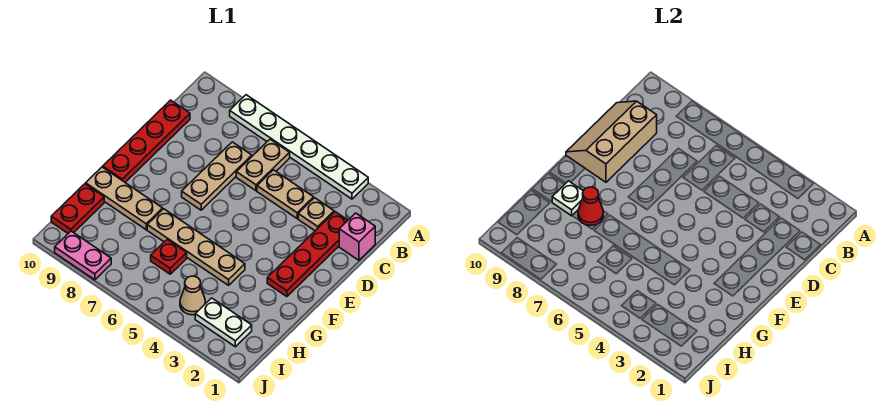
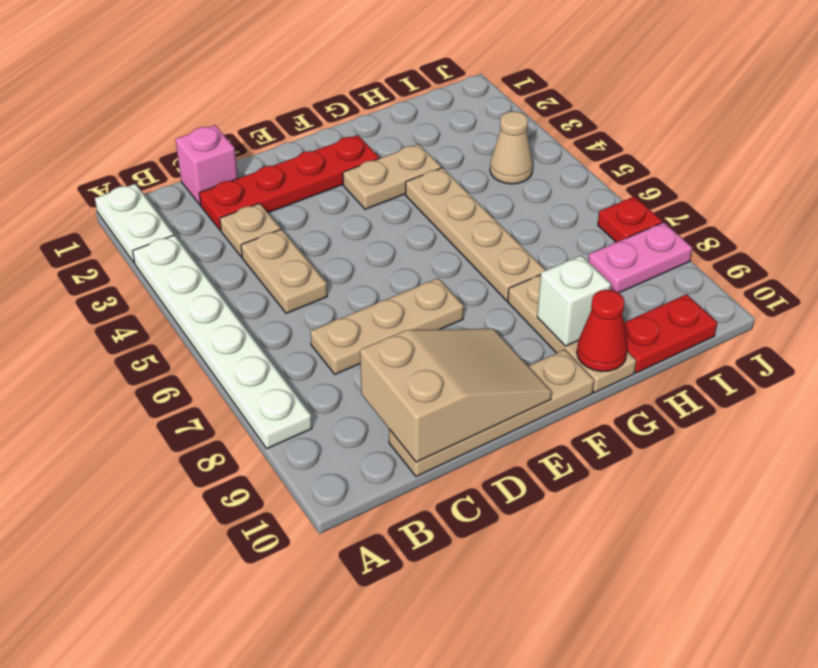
tan plate B6:C6 level 1 -> tan plate F3:G3 level 1
tan slope C9:E10 level 2 top 9 -> tan slope C9:E10 level 2 top C
red plate C10:F10 level 1 -> tan plate C10:F10 level 1
red cone G8 level 2 -> red cone G10 level 2
white plate G9 level 2 -> white brick G9 level 2
red plate H6 level 1 -> red plate J7 level 1
white plate I2:I3 level 1 -> white plate A1:A2 level 1
pink plate J8:J9 level 1 -> pink plate I8:J8 level 1

